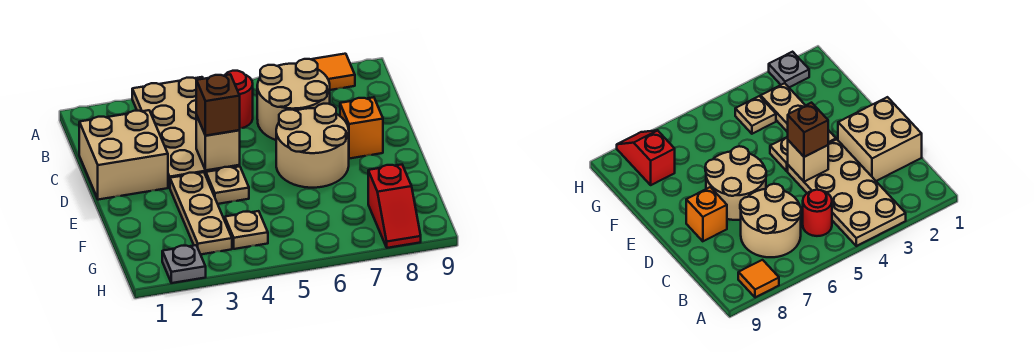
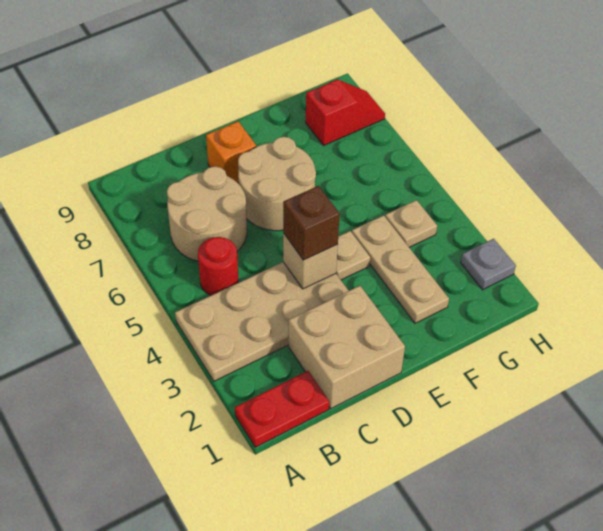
none -> red plate A1:B1 level 1
orange tile A8 level 1 -> none
tan plate E3:G3 level 1 -> tan plate F2:F4 level 1

